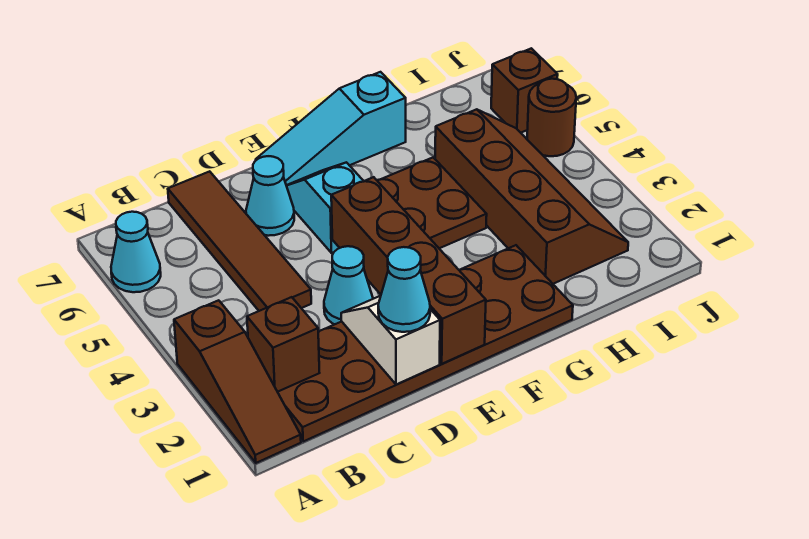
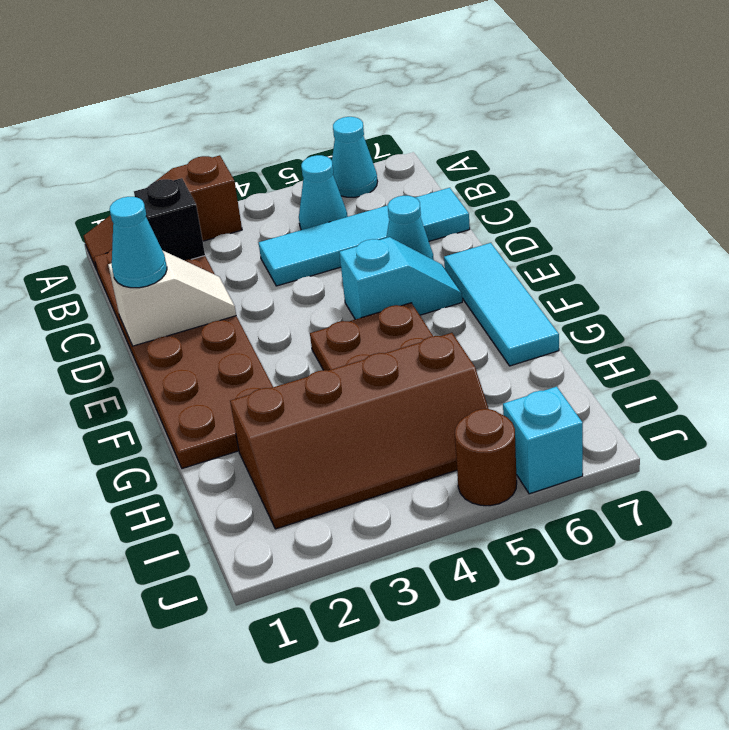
brown brick B2 level 2 -> black brick B2 level 2
brown tile C4:C7 level 1 -> cyan tile C4:C7 level 1
cyan cone D3 level 1 -> cyan cone B5 level 1
brown brick E1:E4 level 2 -> none
cyan slope E7:G7 level 1 top G -> cyan tile E7:G7 level 1
brown brick J6 level 1 -> cyan brick J6 level 1

